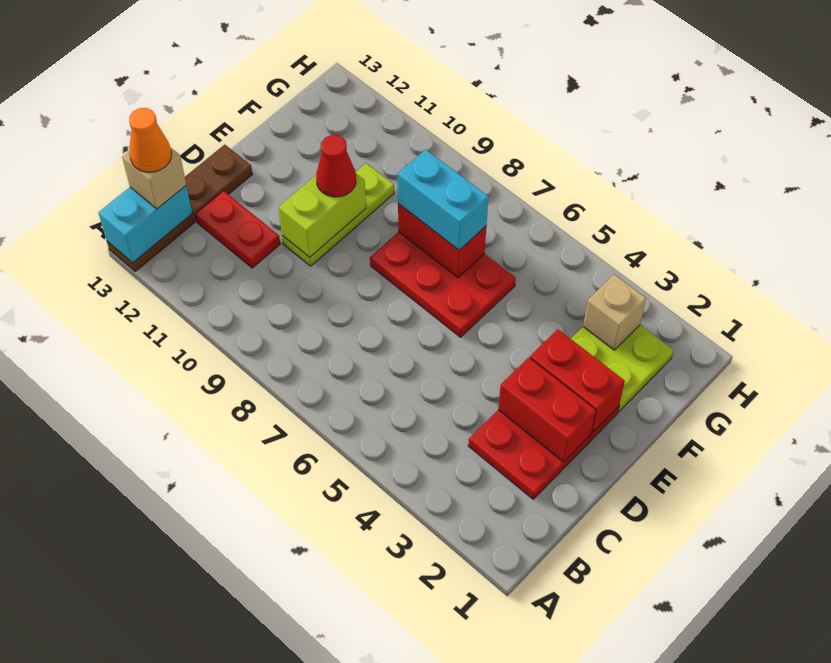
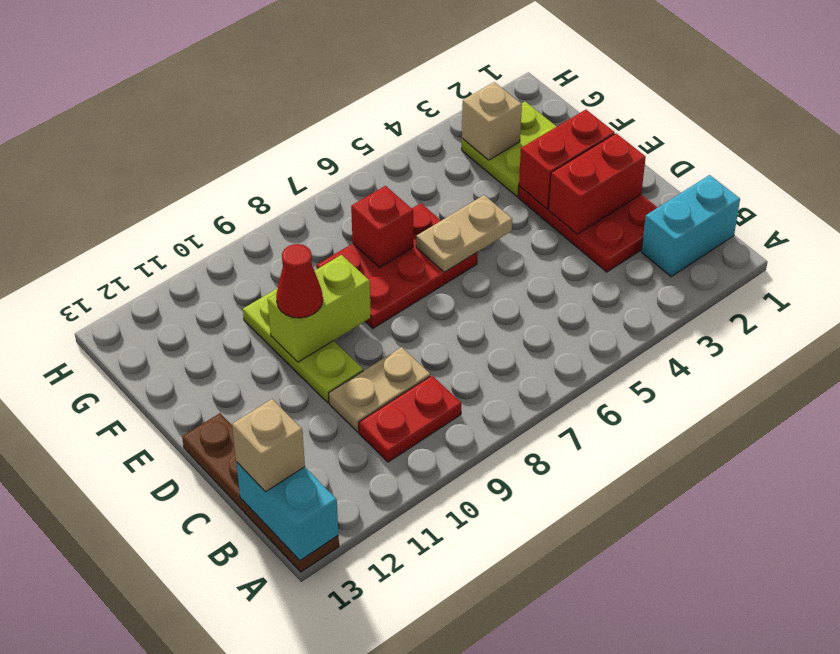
orange cone B13 level 4 -> none
none -> tan plate C9:C10 level 1
red plate C11:C12 level 1 -> red plate B9:B10 level 1
lime brick D10:E10 level 2 -> lime brick E9:E10 level 2
none -> tan plate E5:E6 level 2
red brick F7:F8 level 2 -> red brick F7 level 2
cyan brick F7:F8 level 3 -> cyan brick B1:B2 level 1

